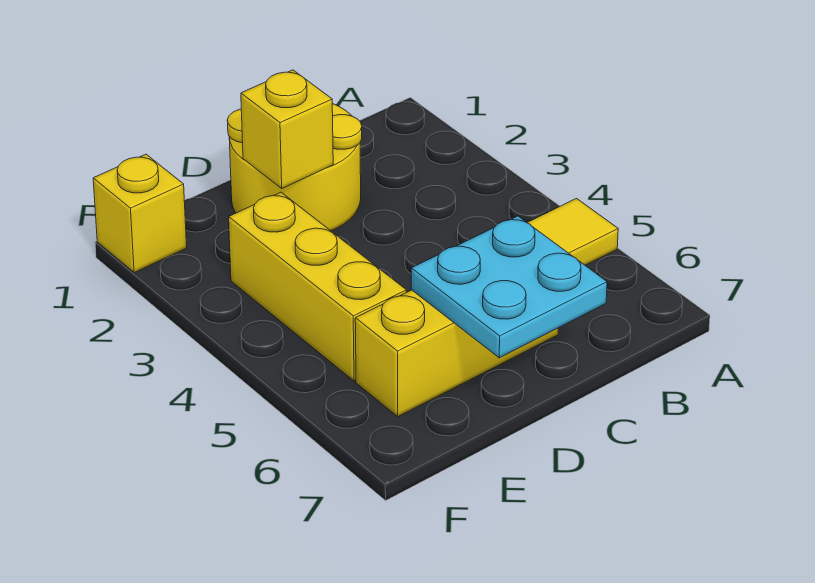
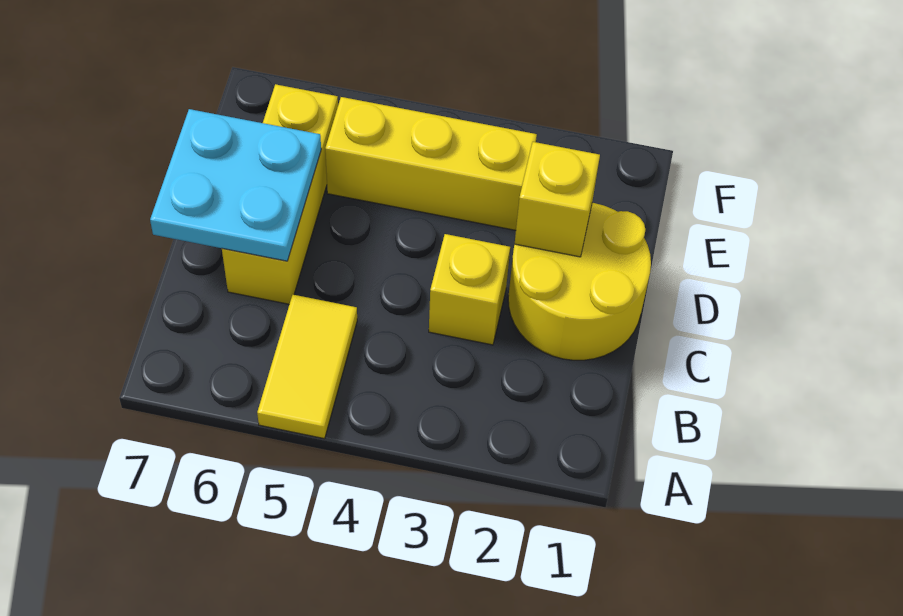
yellow brick F1 level 1 -> yellow brick C3 level 1

